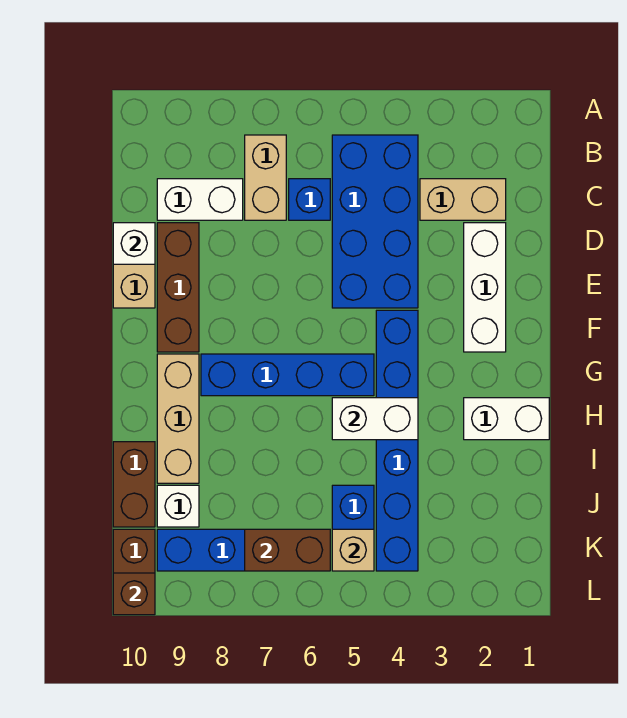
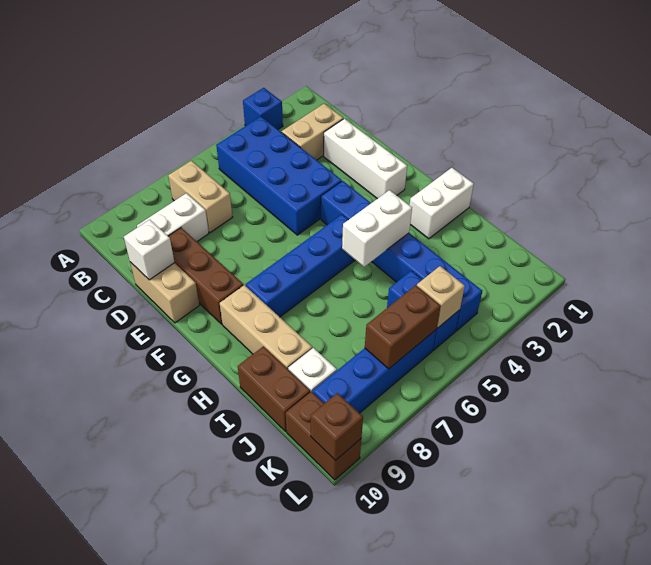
blue brick C6 level 1 -> blue brick A3 level 1

